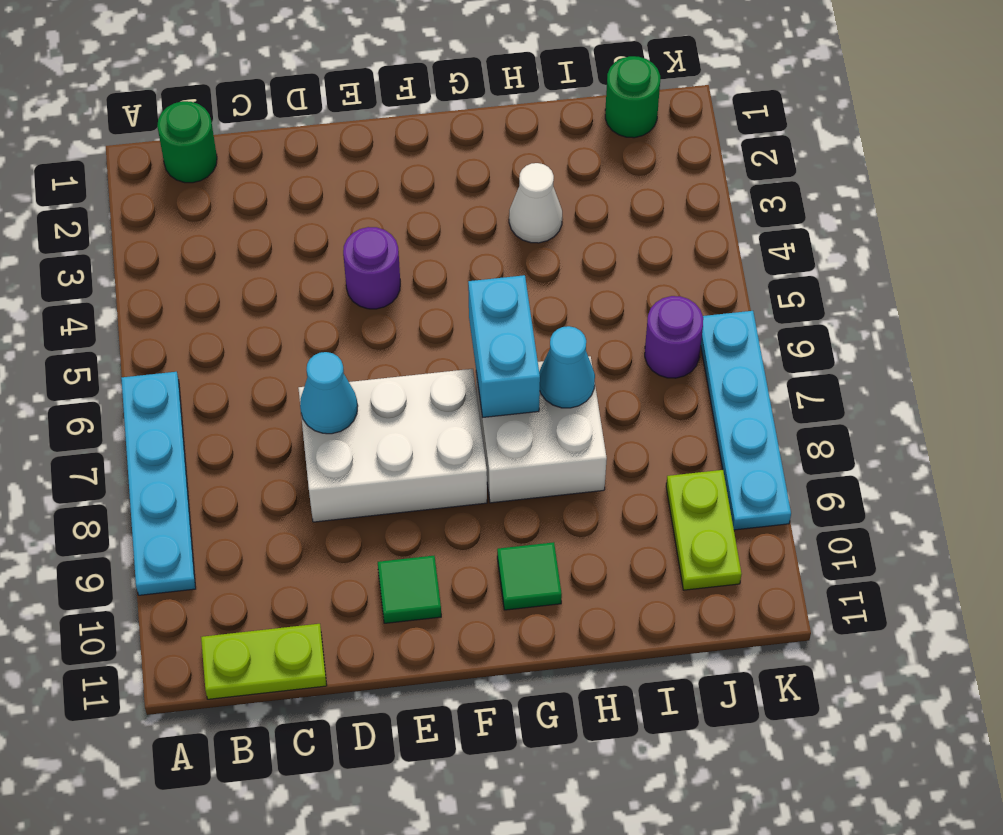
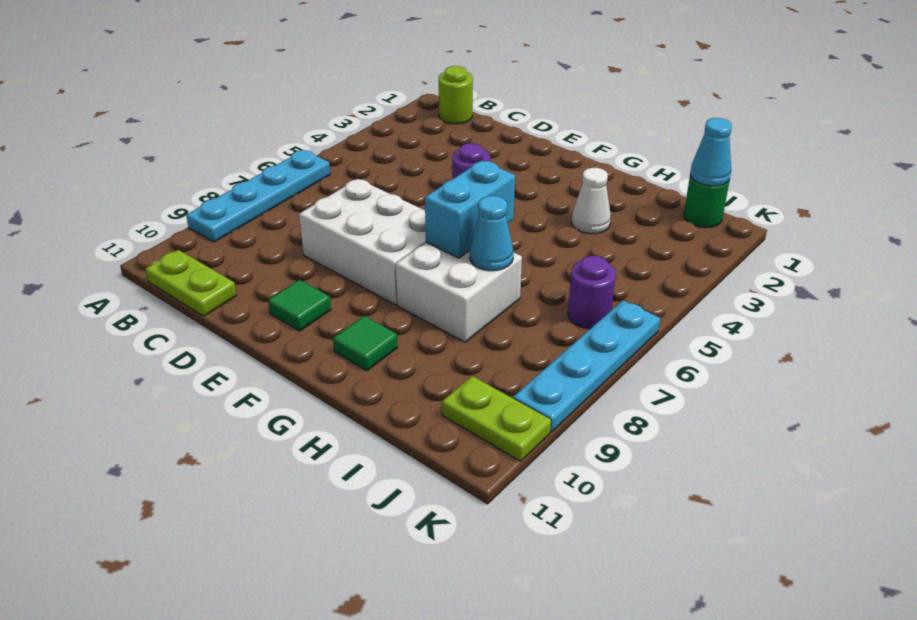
green round brick B1 level 1 -> lime round brick B1 level 1
cyan cone D7 level 2 -> cyan cone J1 level 2
lime plate J9:J10 level 1 -> lime plate J10:K10 level 1

